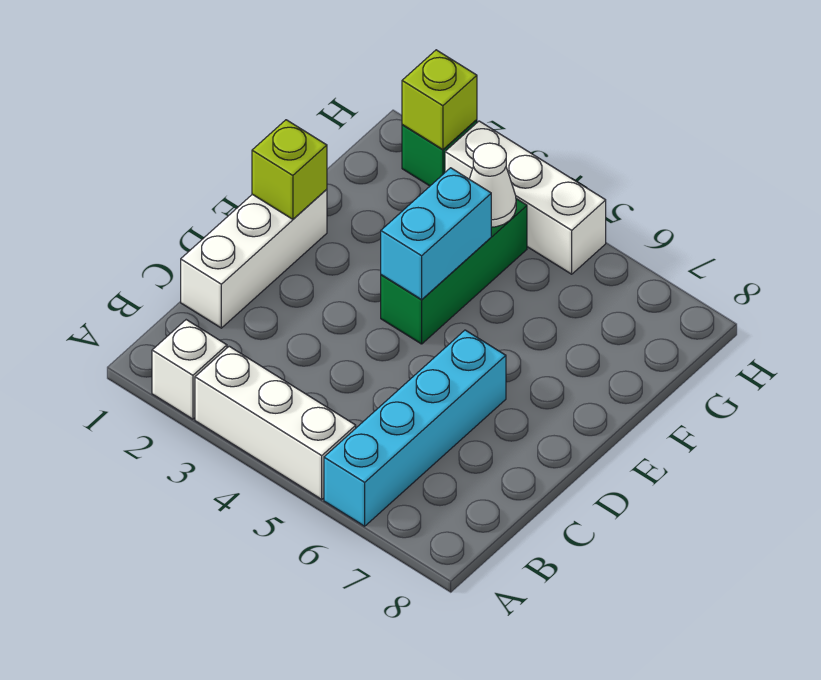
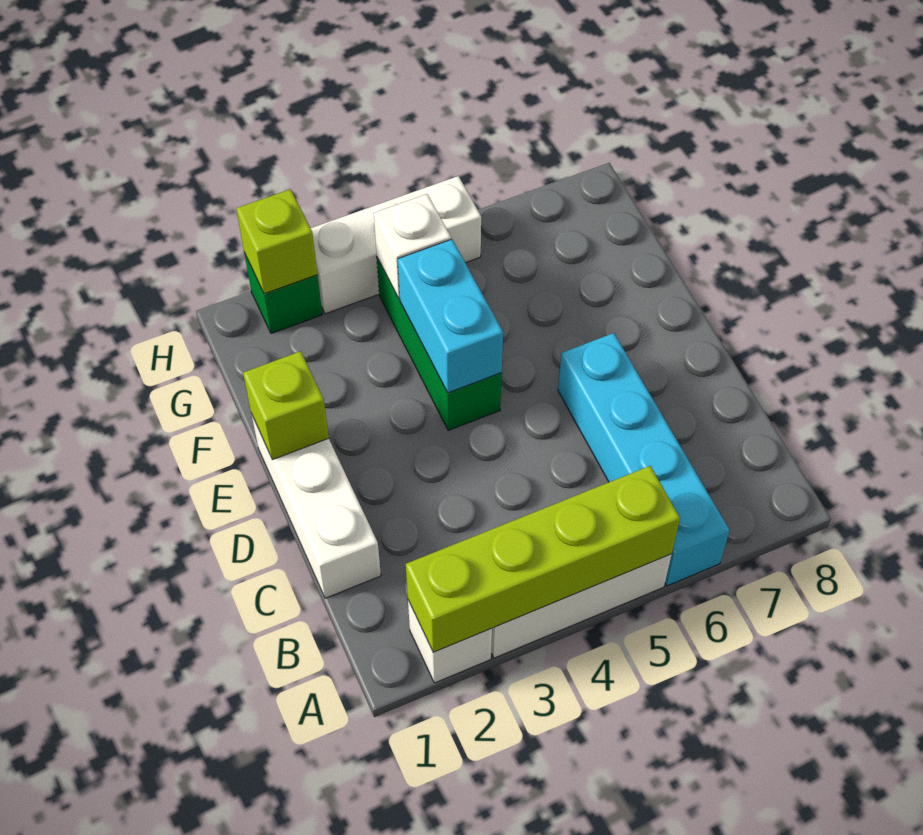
none -> lime brick A2:A5 level 2
white cone G4 level 2 -> white brick G4 level 2

